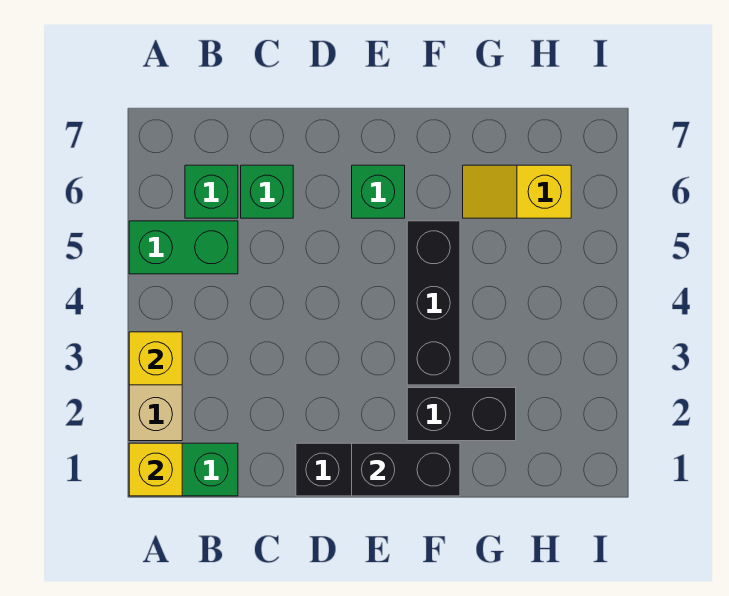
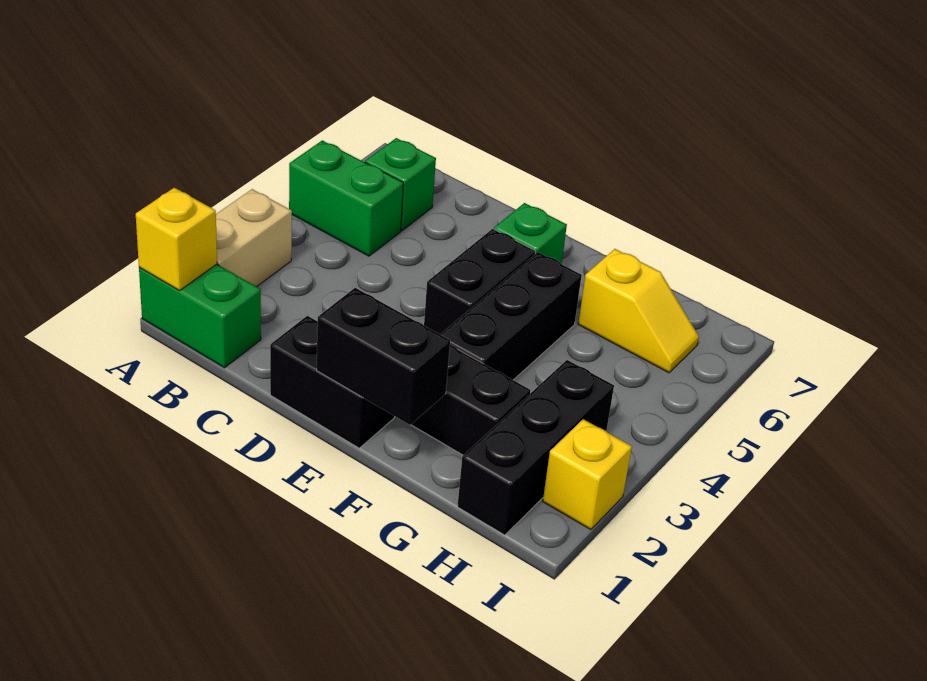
yellow brick A3 level 2 -> yellow brick I2 level 1
green brick C6 level 1 -> none
none -> black brick E4:E5 level 1
yellow slope G6:H6 level 1 top H -> yellow slope G6:H6 level 1 top G
none -> black brick H1:H3 level 1

